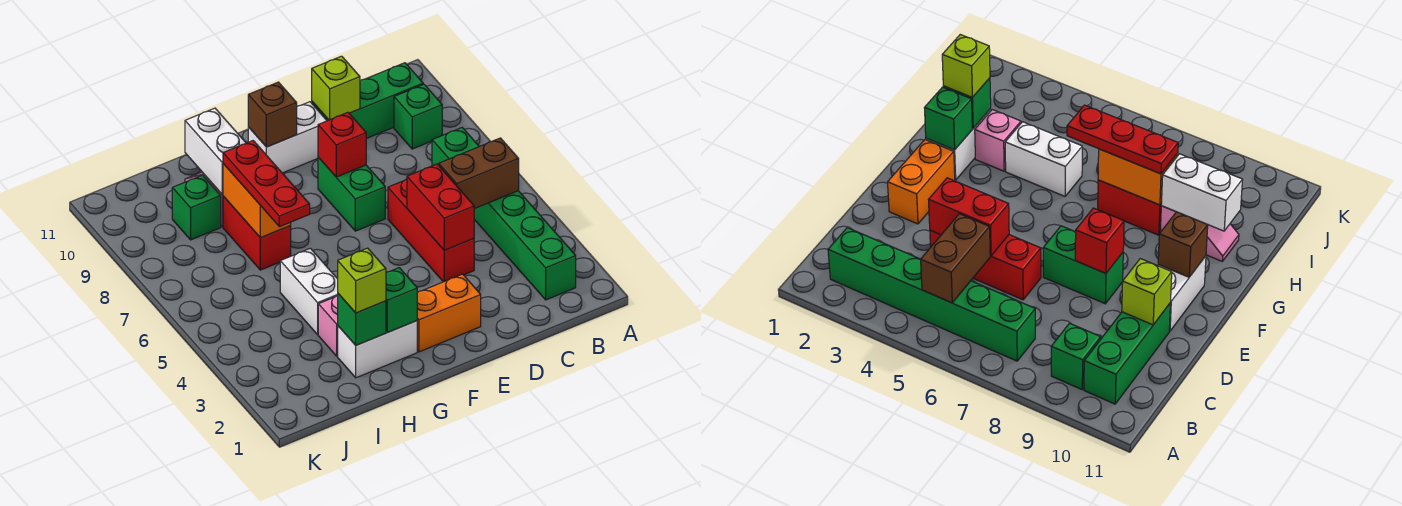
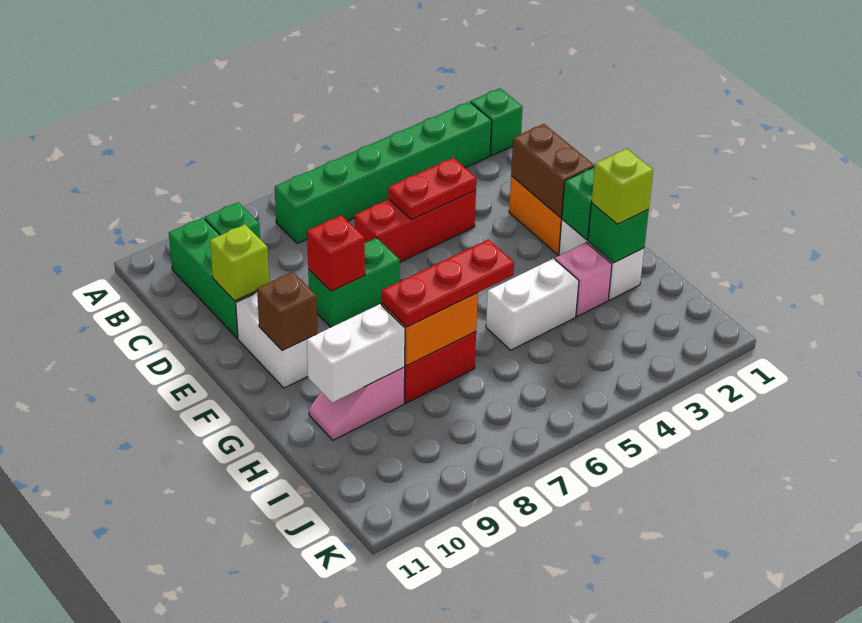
brown brick B5:C5 level 2 -> brown brick E2:F2 level 2
red brick D4:D5 level 2 -> red plate D4:D5 level 2
green brick I9 level 1 -> green brick B1 level 1

